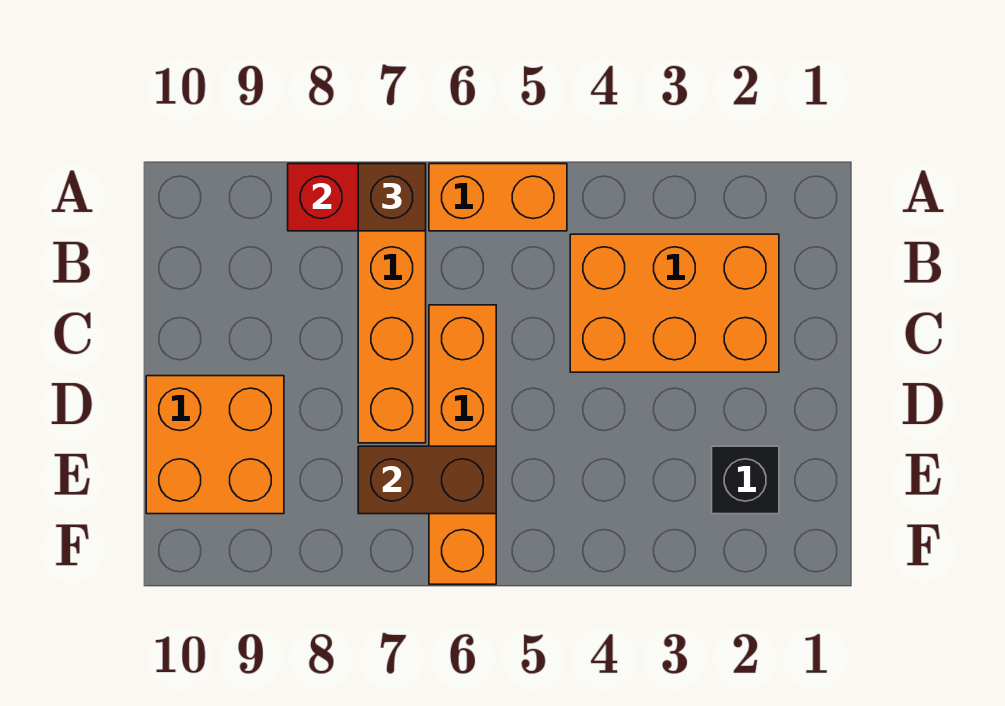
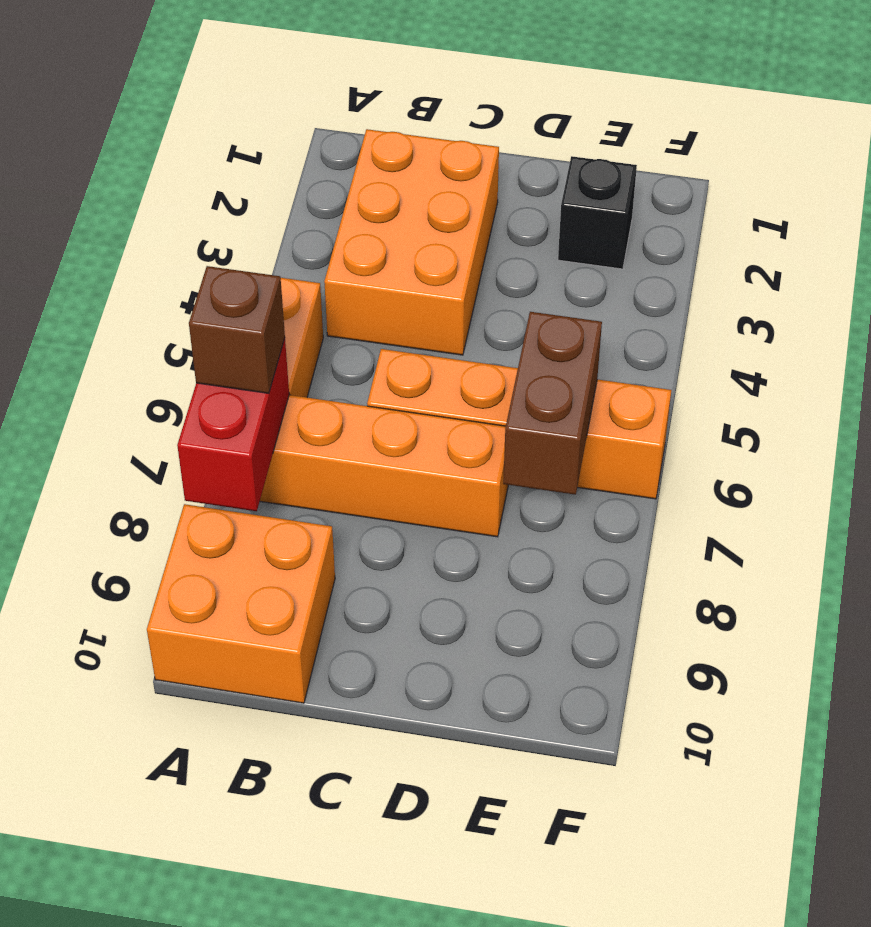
orange brick D9:E10 level 1 -> orange brick A9:B10 level 1

